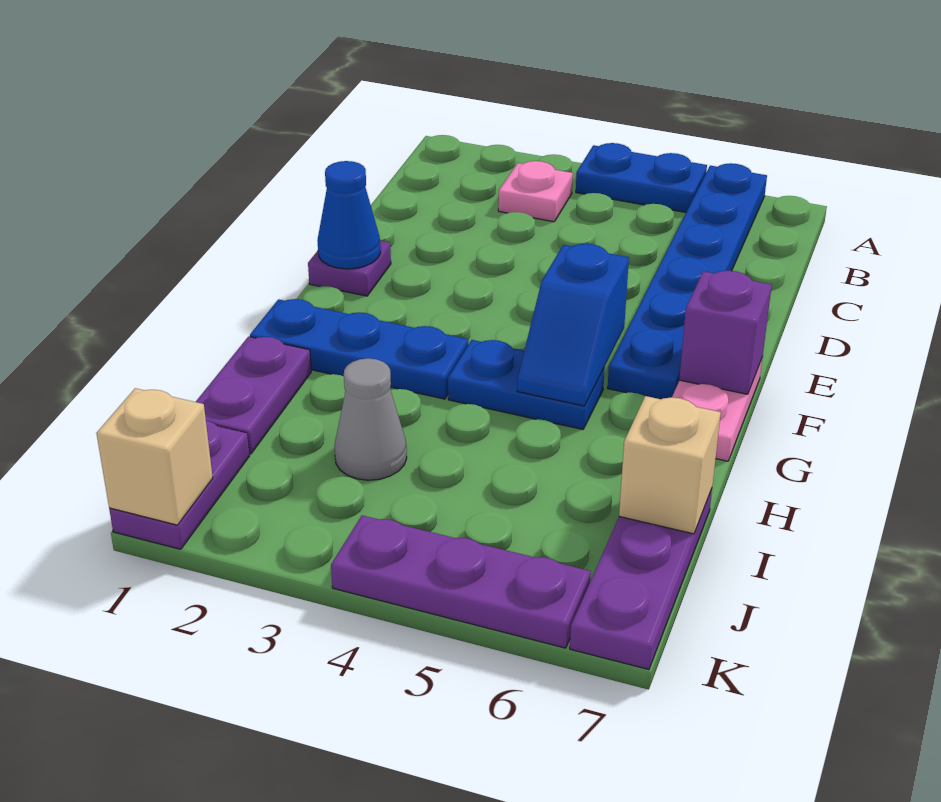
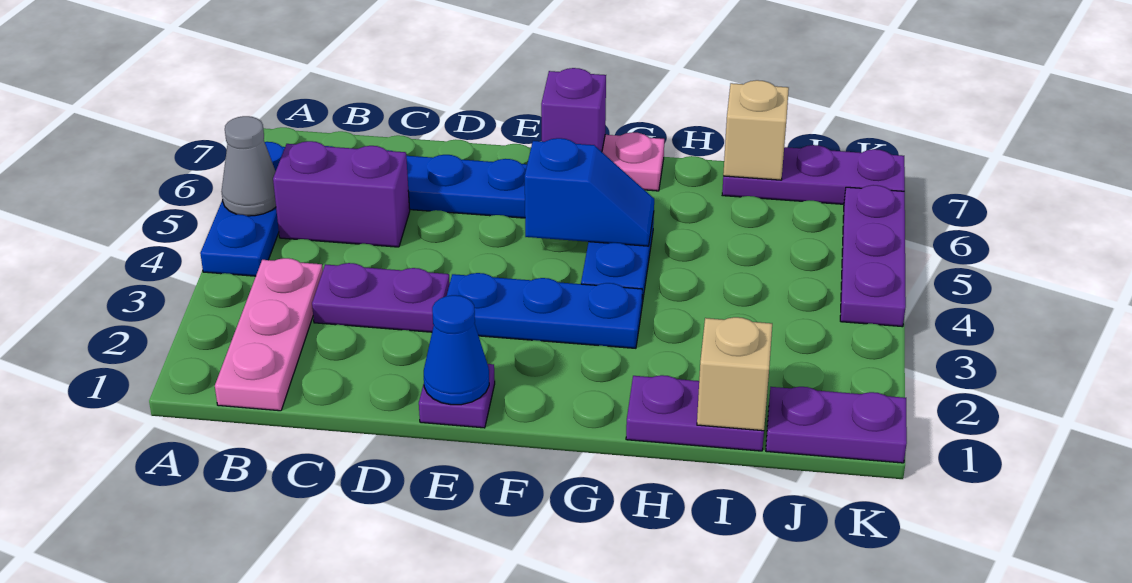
pink plate B3 level 1 -> pink plate B1:B3 level 1
none -> purple brick B5:C5 level 1
none -> purple plate C3:D3 level 1
blue plate G1:G3 level 1 -> blue plate E3:G3 level 1
grey cone I3 level 1 -> grey cone A5 level 2
tan brick K1 level 2 -> tan brick I1 level 2

